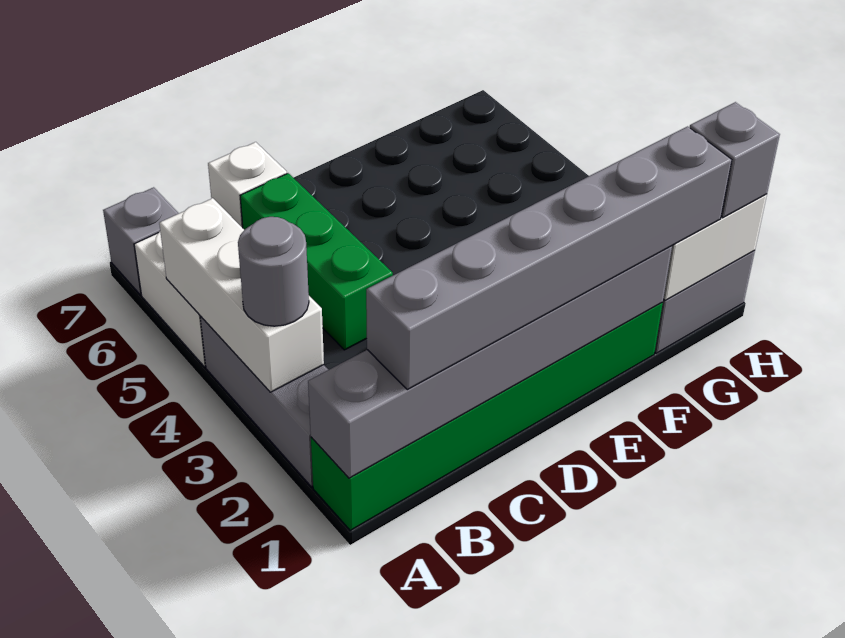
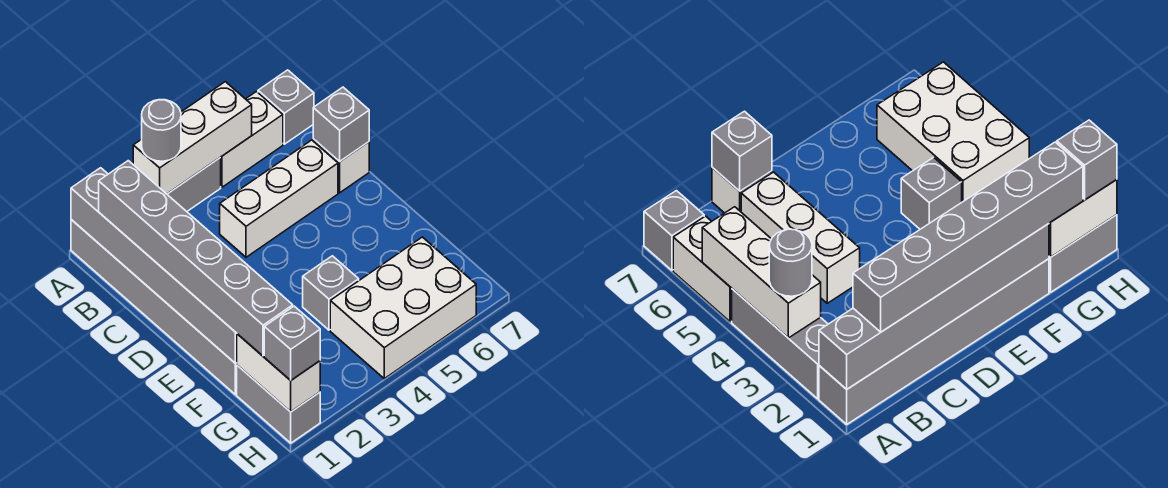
green brick A1:F1 level 1 -> grey brick A1:F1 level 1
green brick C4:C6 level 1 -> white brick C4:C6 level 1
none -> grey brick C7 level 2
none -> grey brick F4 level 1
none -> white brick G4:H6 level 1

